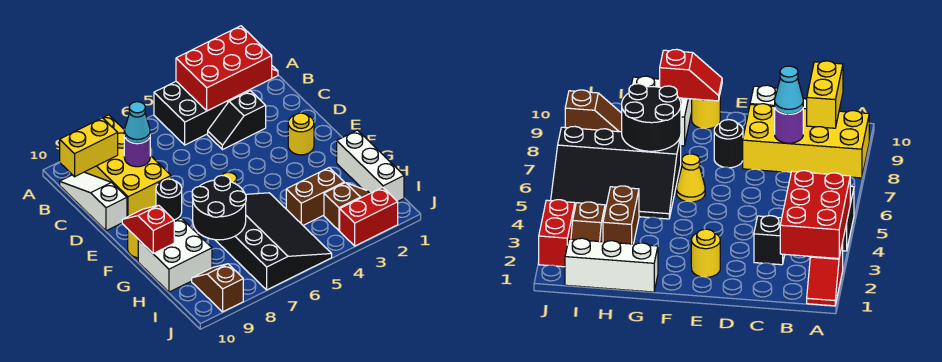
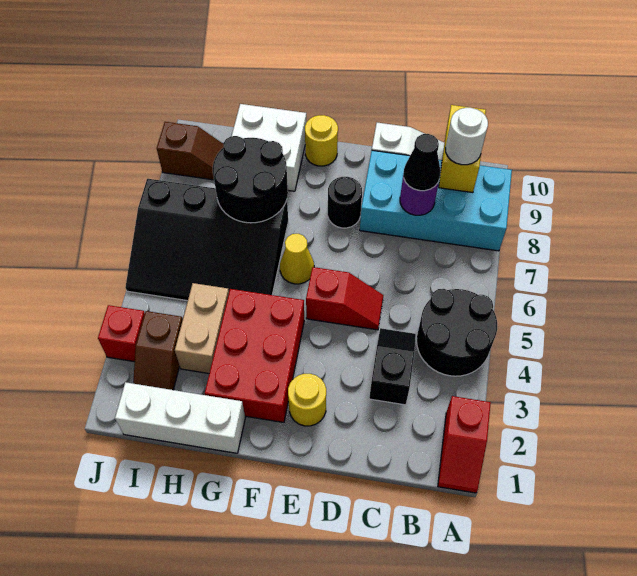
red brick A2:B4 level 2 -> red brick F2:G4 level 1
black brick A4:B5 level 1 -> black round brick A4:B5 level 1
yellow brick A8:D9 level 1 -> cyan brick A8:D9 level 1
none -> white round brick B9 level 3
cyan cone C8 level 3 -> black cone C8 level 3
red slope F10:G10 level 2 top G -> red slope D5:E5 level 1 top E
brown brick H3:H4 level 1 -> tan brick H3:H4 level 1
red brick J2:J3 level 1 -> red brick J3 level 1

